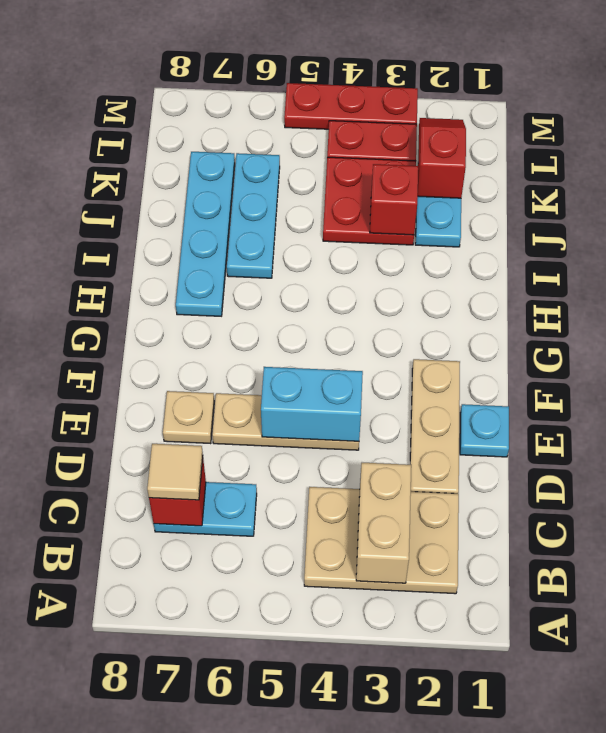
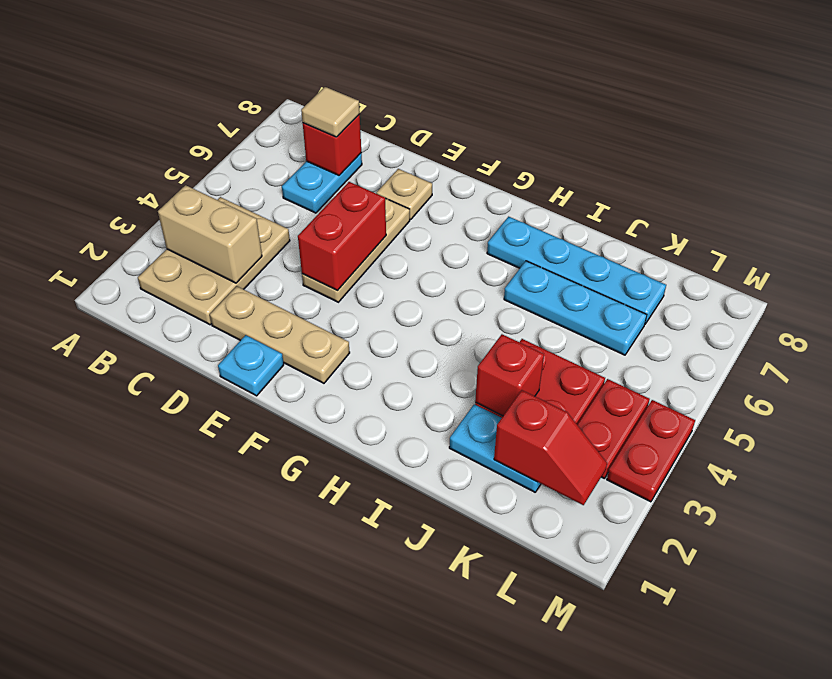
cyan brick E4:E5 level 2 -> red brick E4:E5 level 2
red plate M3:M5 level 1 -> red plate M3:M4 level 1

